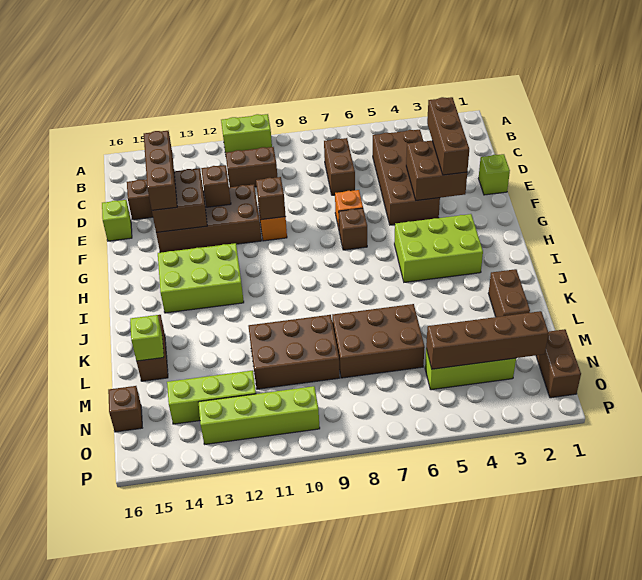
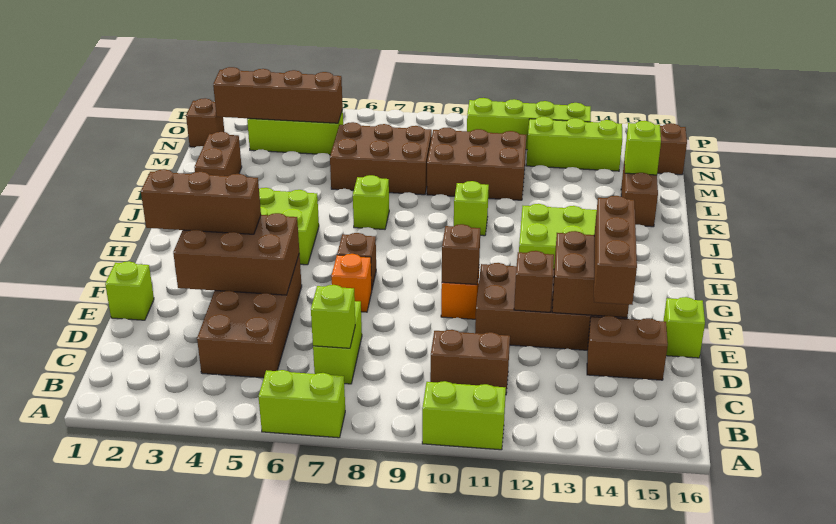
none -> lime brick A6:A7 level 1
brown brick C7:D7 level 1 -> lime brick C7:D7 level 1
none -> lime brick C7 level 2
brown brick D3:F3 level 3 -> brown brick F2:F4 level 3
brown brick E3:F4 level 2 -> brown brick E3:F5 level 2
none -> lime brick J7 level 1
none -> lime brick J10 level 1
brown brick N1:O1 level 1 -> brown brick N1 level 1

